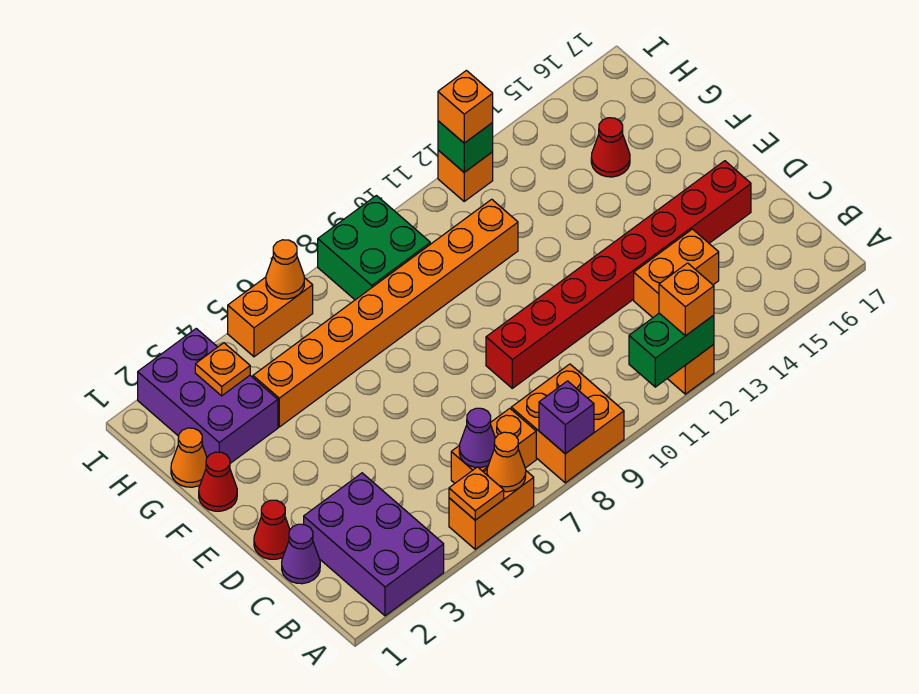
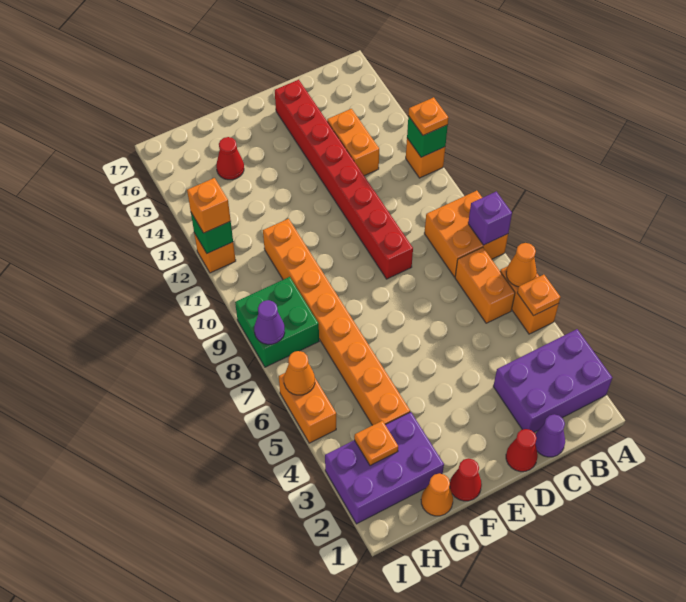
green brick A11:A12 level 2 -> green brick A12 level 2
orange brick A12 level 3 -> orange plate A12 level 3
purple cone B6 level 2 -> purple cone I8 level 2

